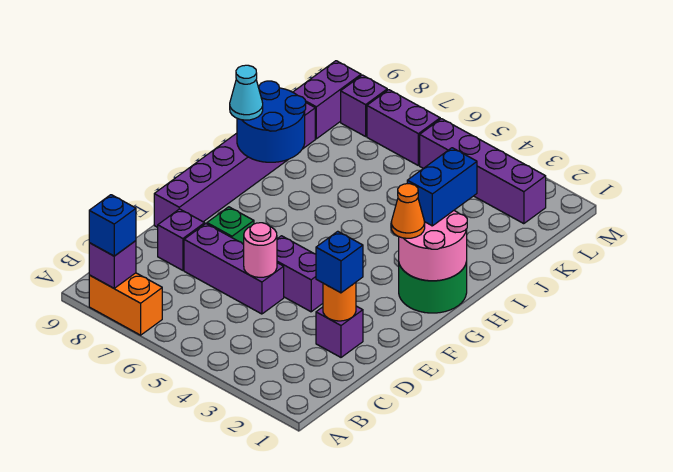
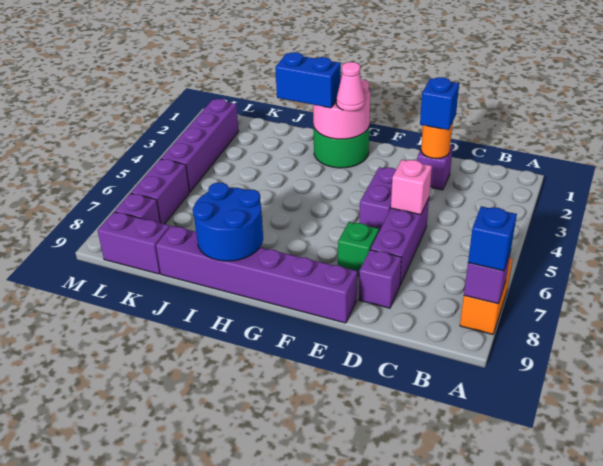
pink round brick D5 level 2 -> pink brick D5 level 2
orange cone G2 level 3 -> pink cone G2 level 3
cyan cone H9 level 3 -> none

